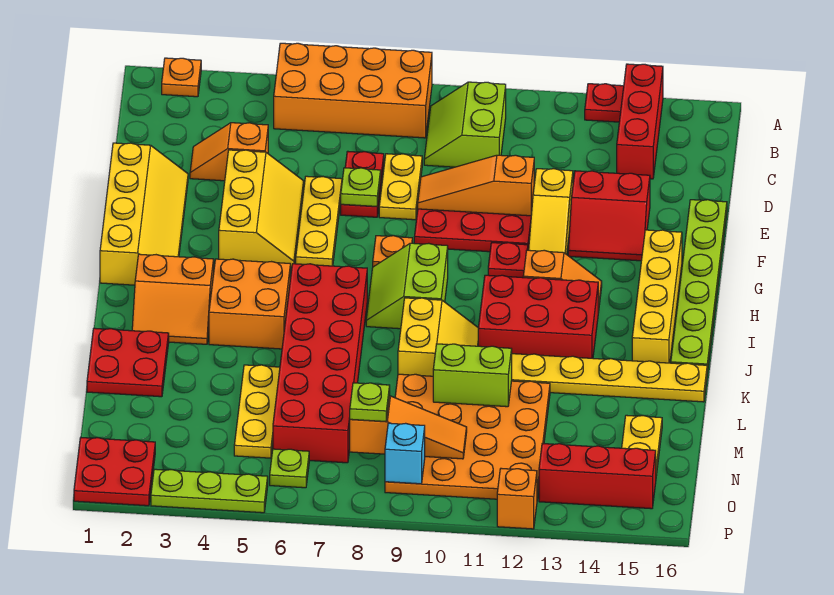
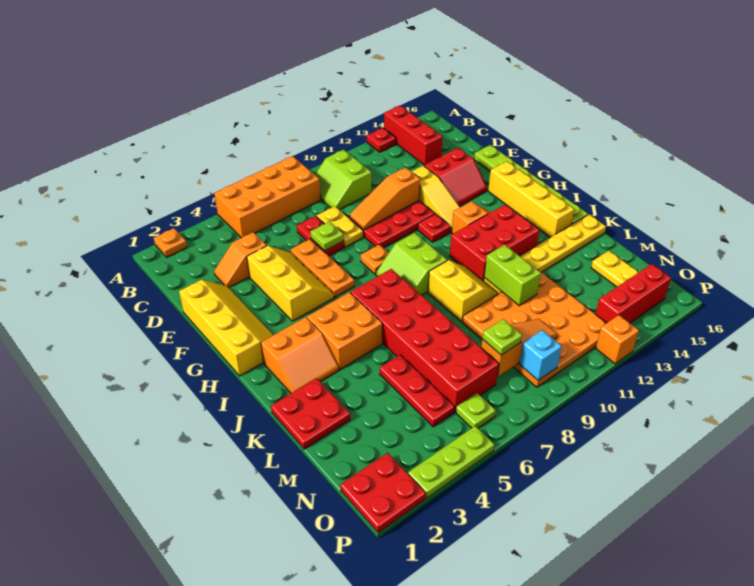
yellow plate E6:G6 level 1 -> orange plate E6:G6 level 1
yellow plate L5:N5 level 1 -> red plate L5:N5 level 1
lime brick L10:L11 level 2 -> lime brick K11:L11 level 2

